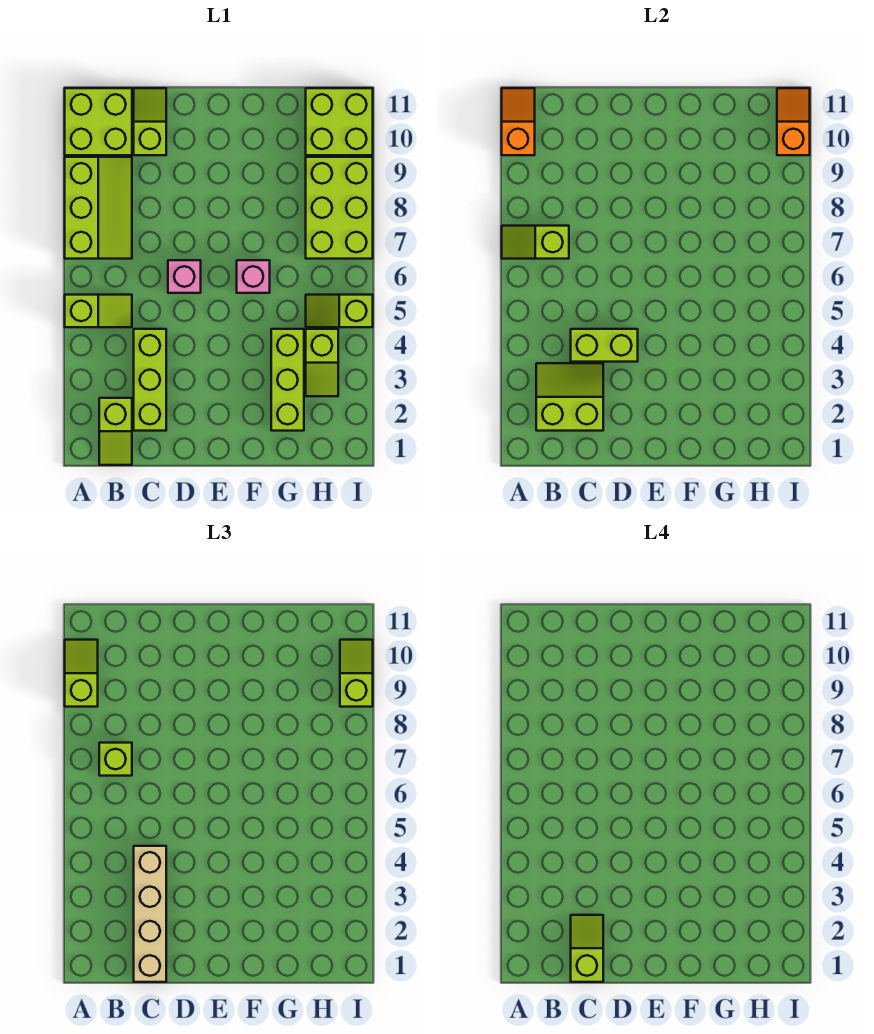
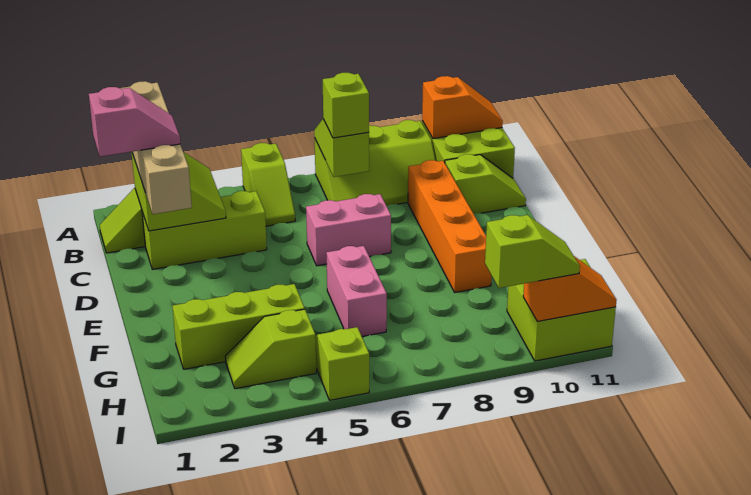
lime slope A9:A10 level 3 top 9 -> none
tan brick C1:C4 level 3 -> tan brick A2:D2 level 3
lime slope C1:C2 level 4 top 1 -> pink slope C1:C2 level 4 top 1
lime brick C4:D4 level 2 -> none
none -> orange brick C9:F9 level 1
pink brick D6 level 1 -> pink brick D6:D7 level 1
pink brick F6 level 1 -> pink brick F6:G6 level 1
lime brick H7:I9 level 1 -> none

